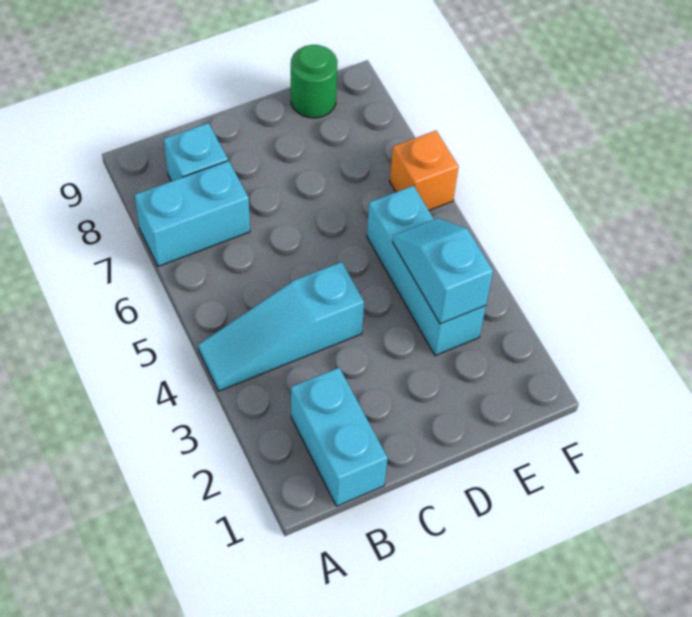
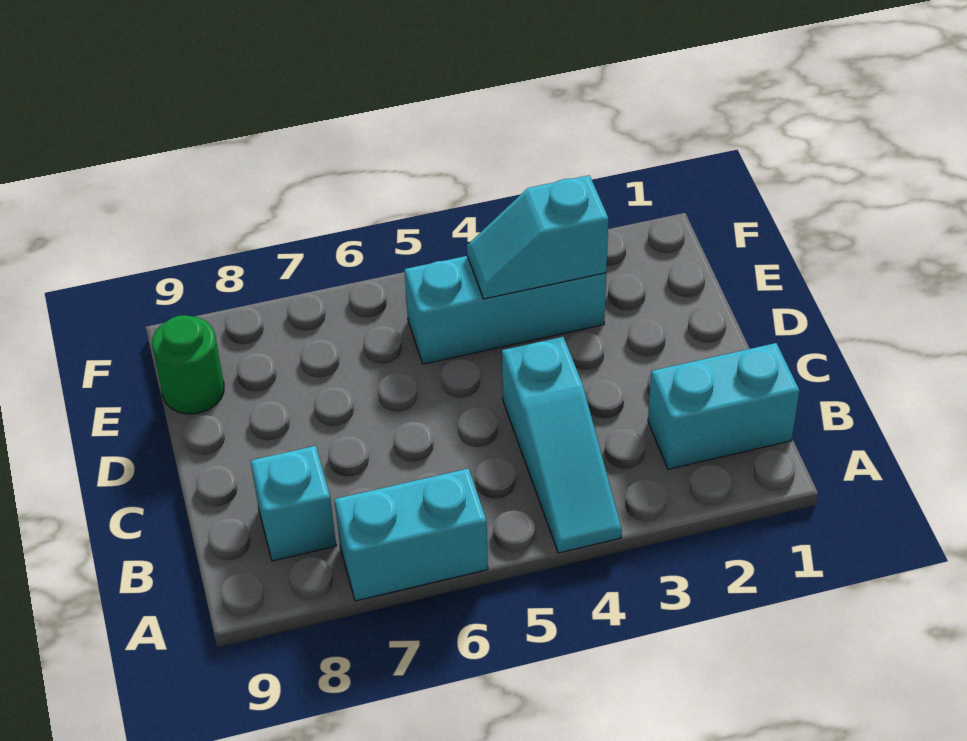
cyan brick A7:B7 level 1 -> cyan brick A6:A7 level 1
orange brick F6 level 1 -> none

